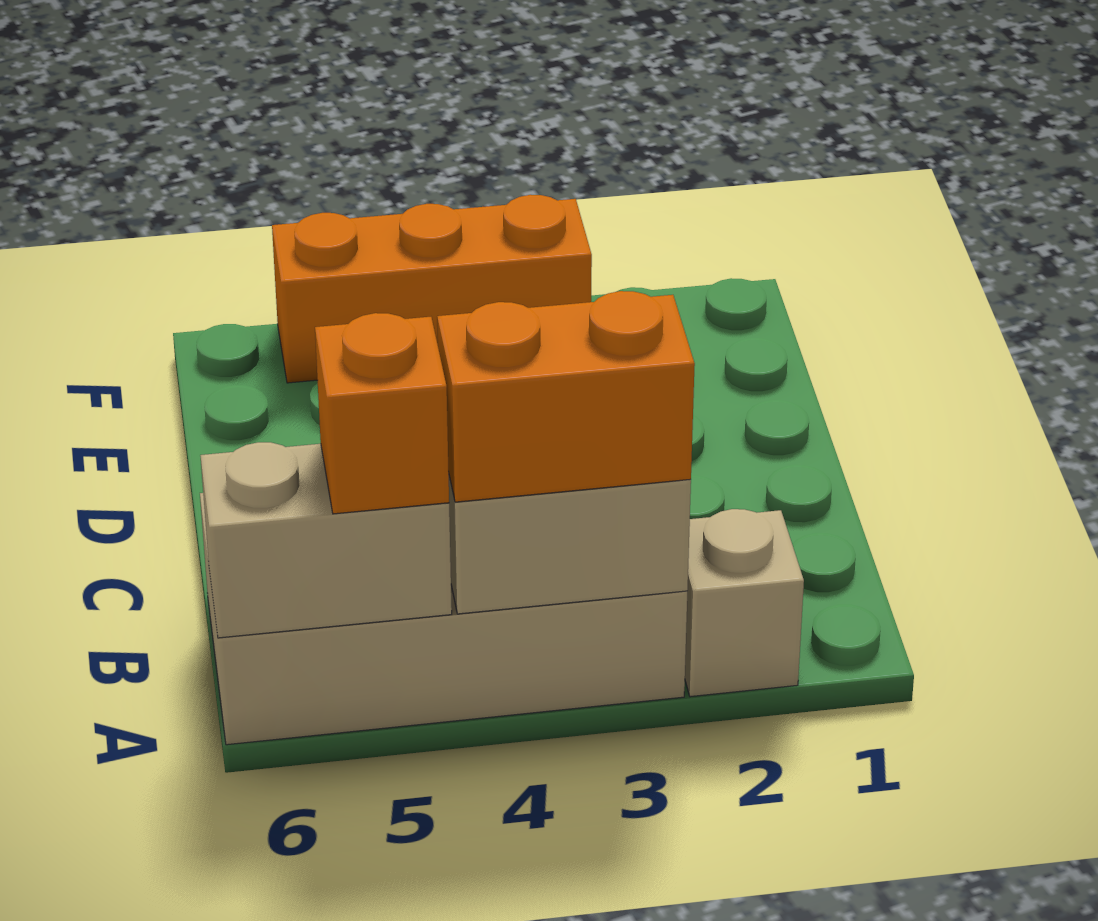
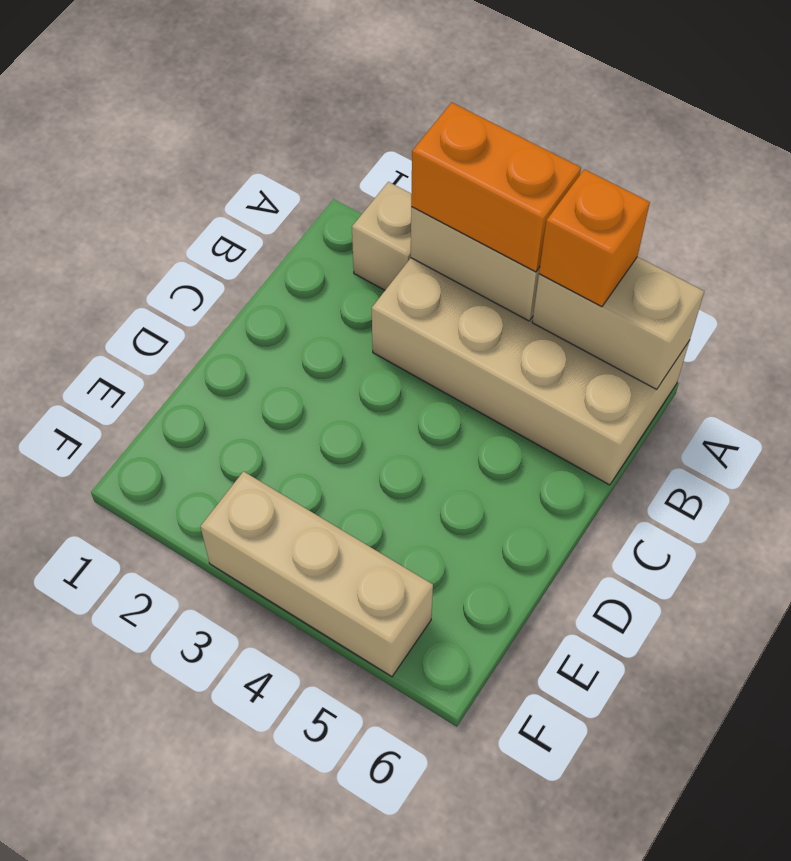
orange brick F3:F5 level 1 -> tan brick F3:F5 level 1

